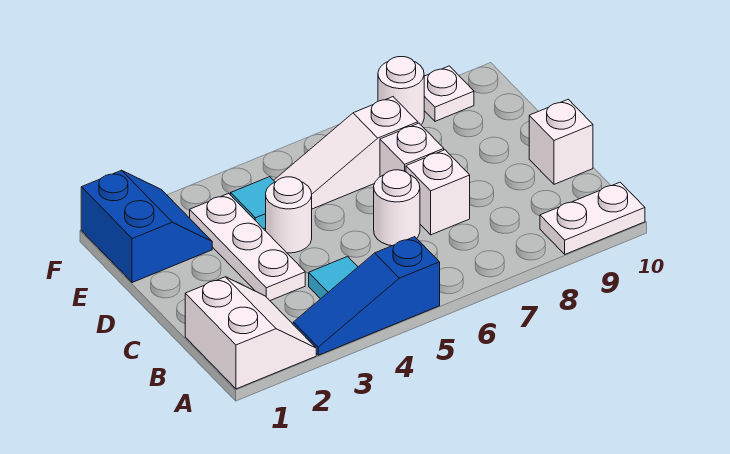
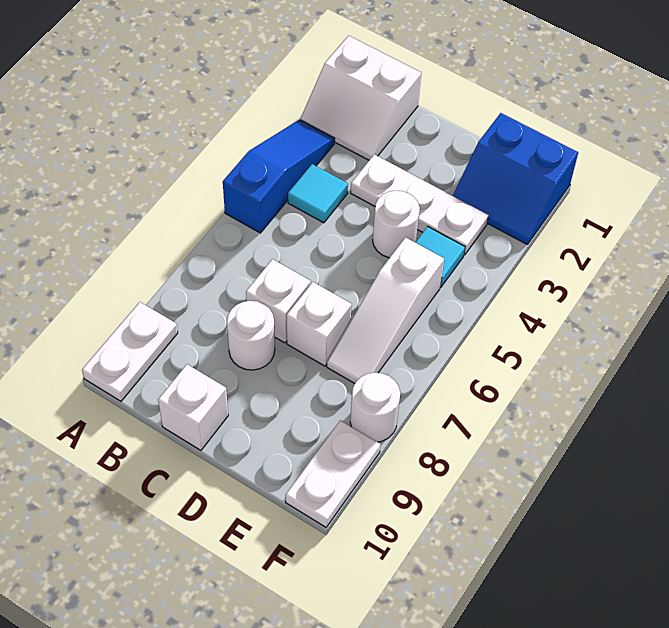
white round brick C6 level 1 -> white round brick C8 level 1
white slope E5:E7 level 1 top 7 -> white slope E5:E7 level 1 top 5
white plate F9 level 1 -> white plate F9:F10 level 1

